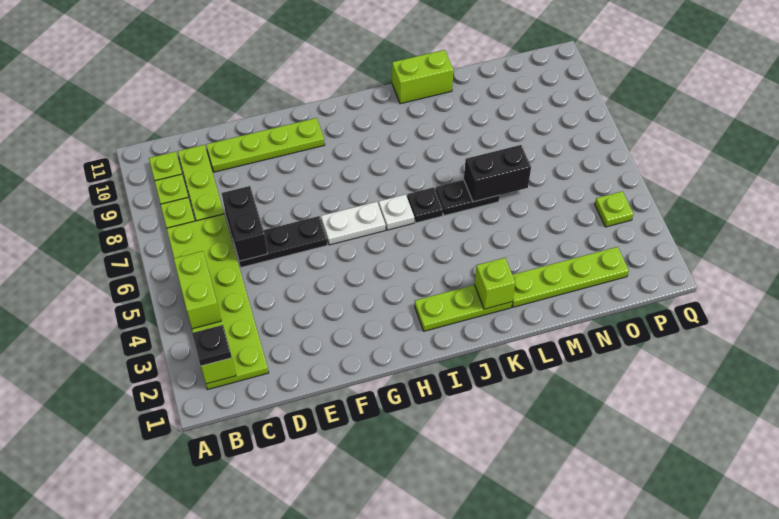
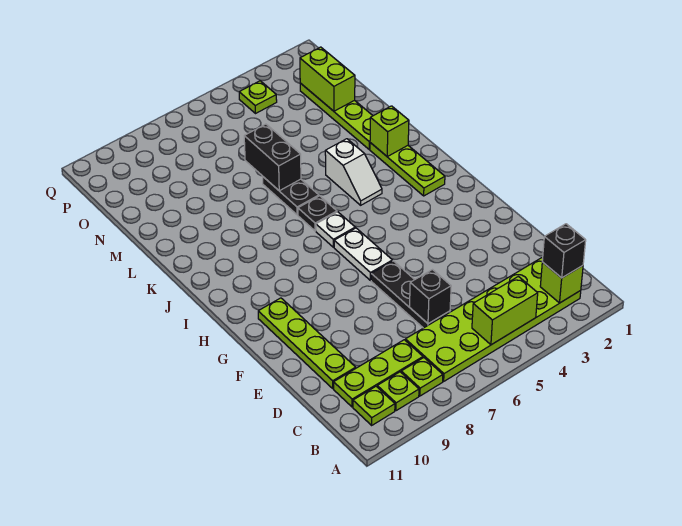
black plate B2 level 3 -> black brick B2 level 3
black brick D6:D7 level 2 -> black brick D6 level 2
none -> white slope J4:K4 level 1 top K
lime brick K11:L11 level 1 -> lime brick N2:O2 level 2

